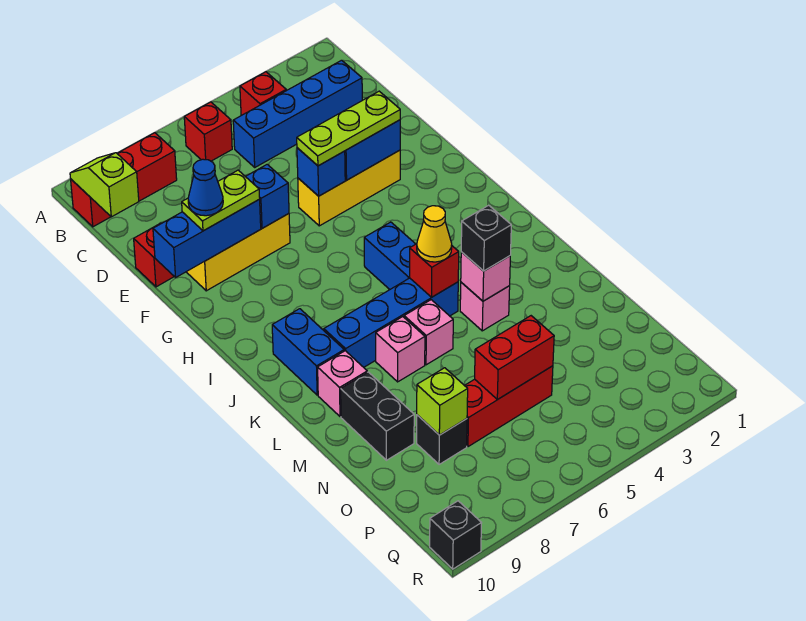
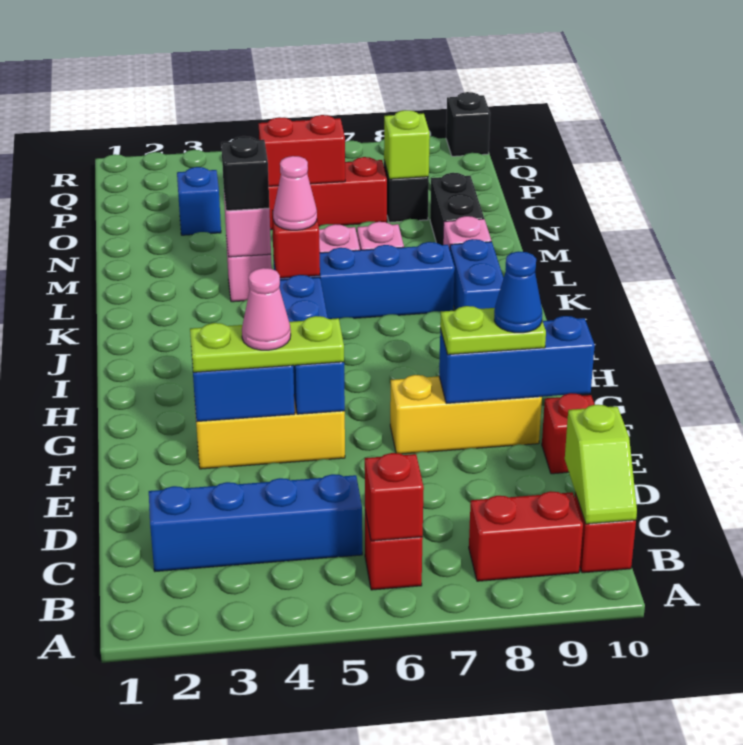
red brick B4 level 1 -> red brick B6 level 2
none -> pink cone F4 level 4
blue brick F7 level 2 -> blue brick O3 level 1
yellow cone K5 level 3 -> pink cone K5 level 3

